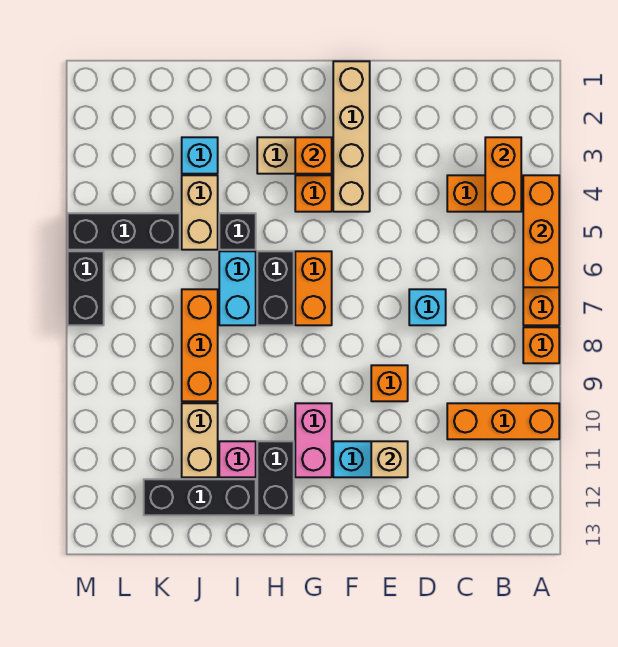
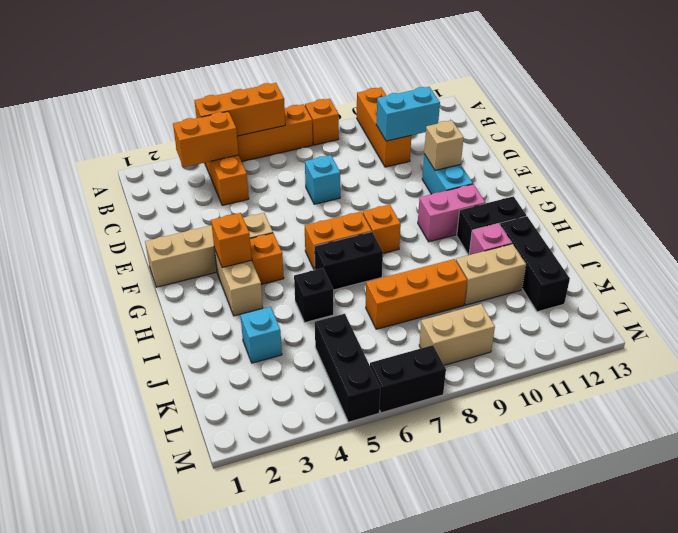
orange brick E9 level 1 -> orange brick G8 level 1
cyan brick I6:I7 level 1 -> cyan brick C10:C11 level 2
tan brick J4:J5 level 1 -> tan brick L8:L9 level 1

